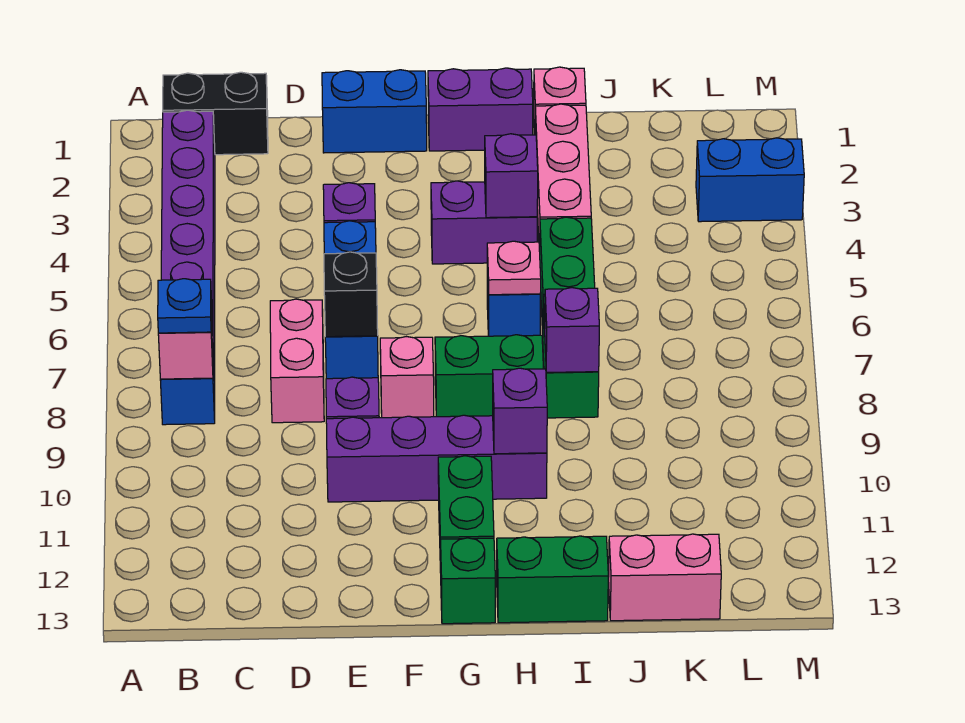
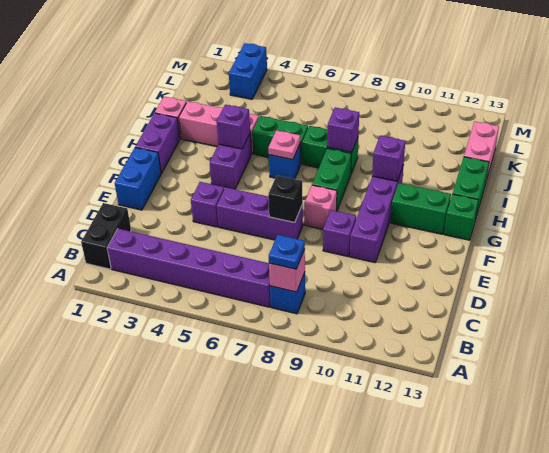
pink brick D7:D8 level 1 -> none
blue brick E5:E7 level 1 -> purple brick E5:E7 level 1

